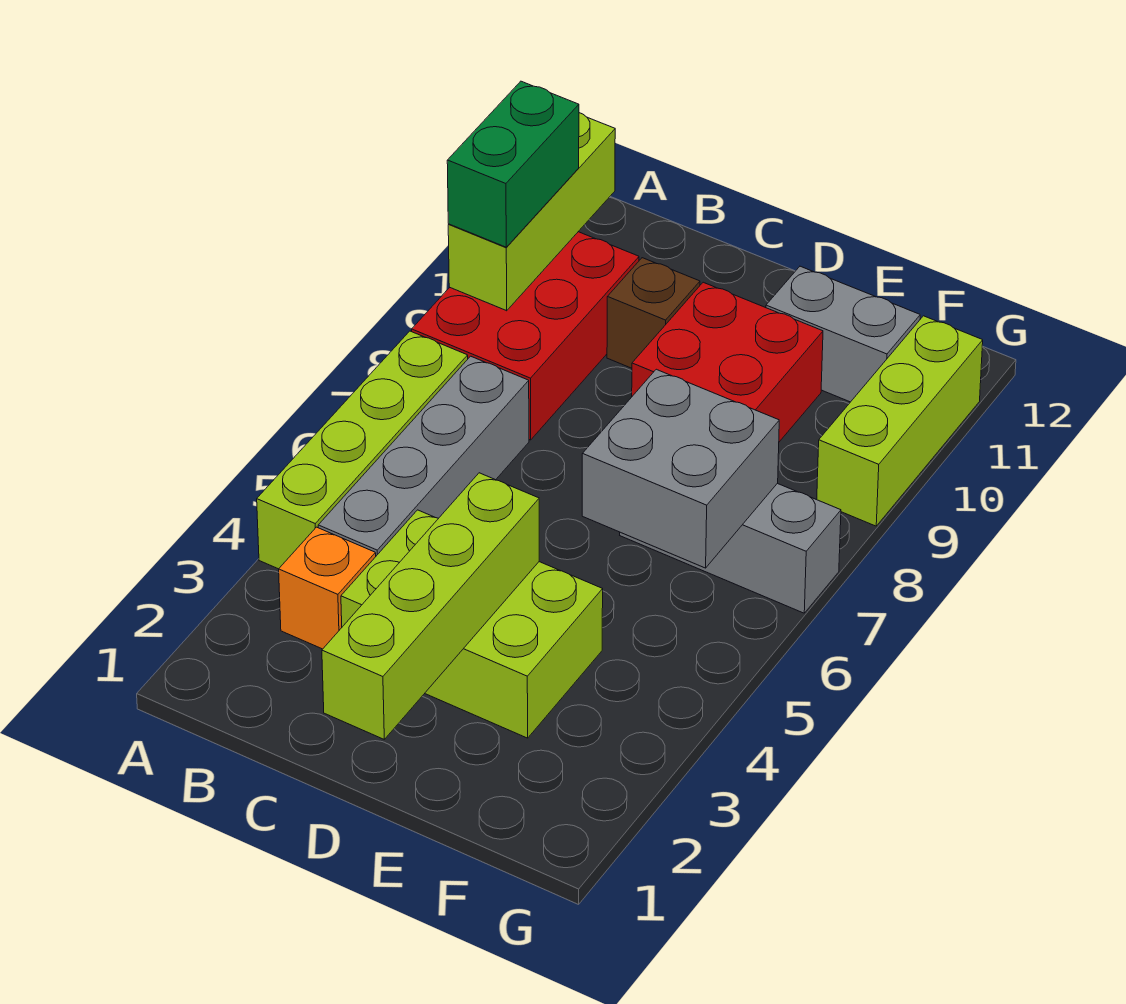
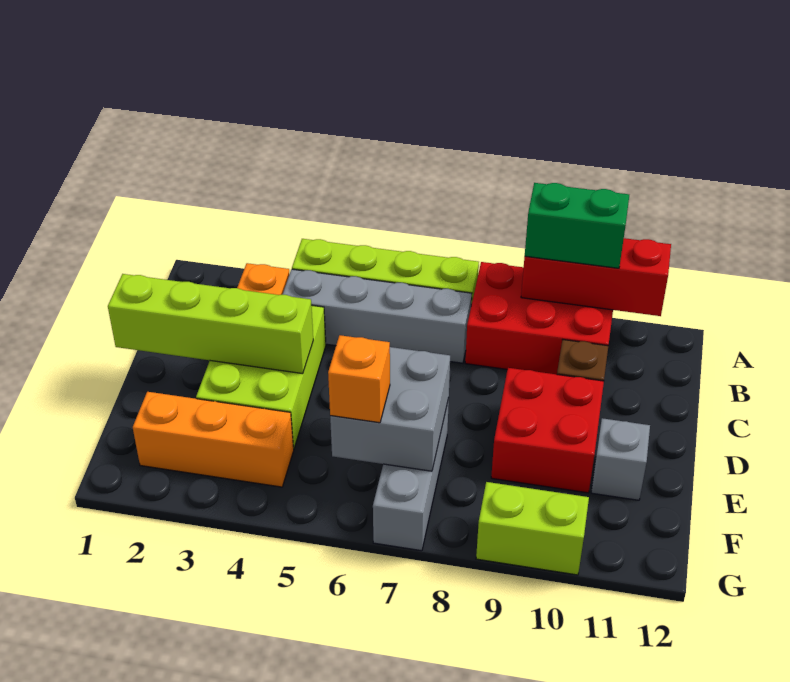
lime brick A9:A11 level 2 -> red brick A9:A11 level 2
grey brick E11:F11 level 1 -> grey brick E11 level 1
none -> orange brick F2:F4 level 1
none -> orange brick F6 level 3
lime brick G9:G11 level 1 -> lime brick G9:G10 level 1

